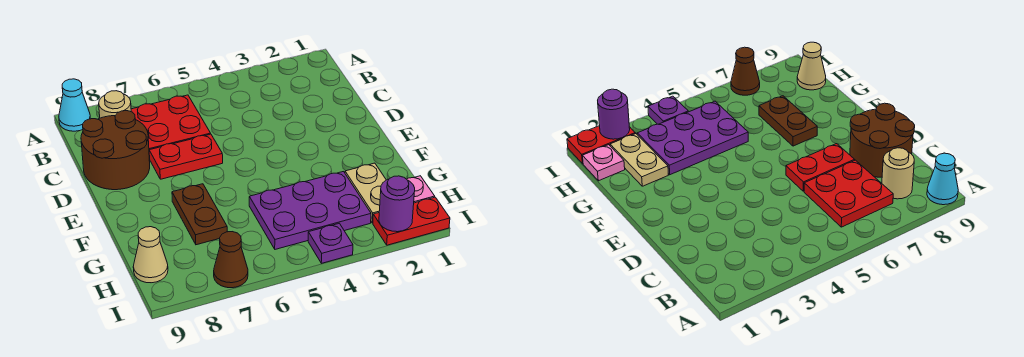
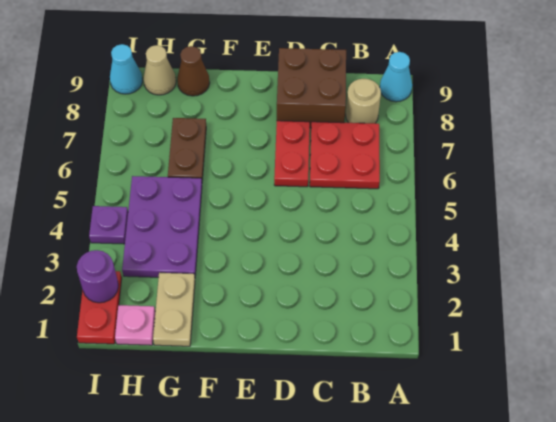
brown round brick C8:D9 level 1 -> brown brick C8:D9 level 1
brown plate F7:G7 level 1 -> brown plate G6:G7 level 1
tan plate G2:H2 level 1 -> tan plate G1:G2 level 1
brown cone I7 level 1 -> brown cone G9 level 1
none -> cyan cone I9 level 1

